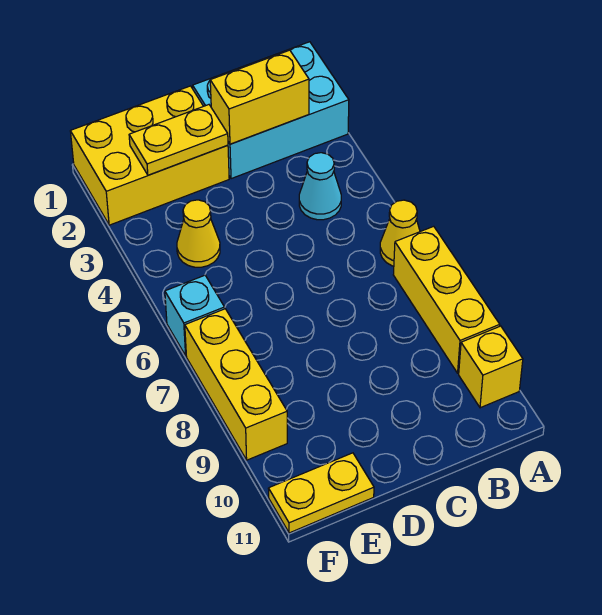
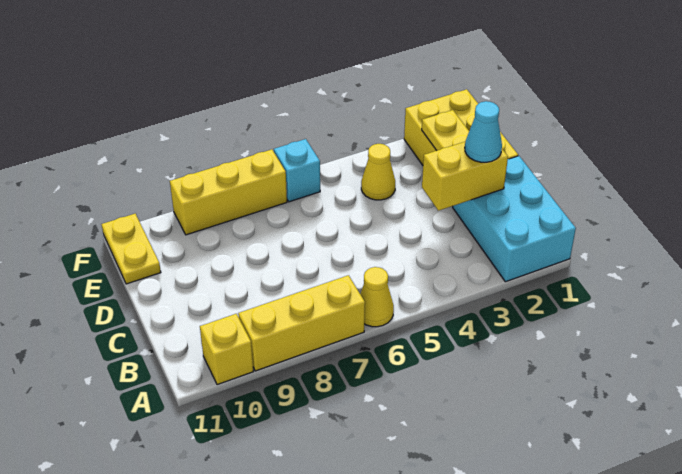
yellow brick B2:C2 level 2 -> yellow brick C2:C3 level 2
cyan cone B4 level 1 -> cyan cone C2 level 3

